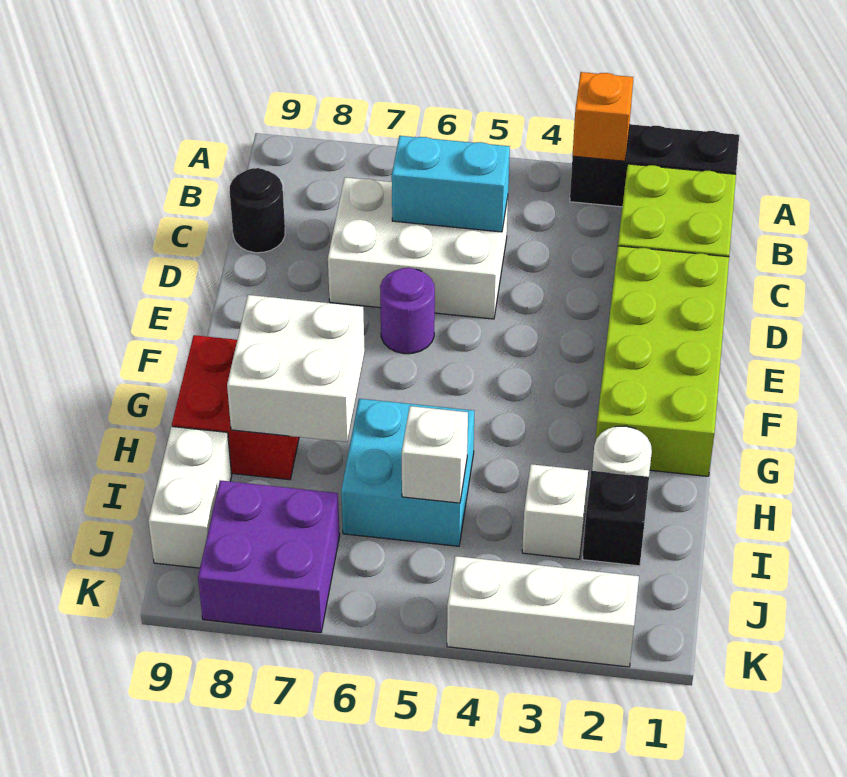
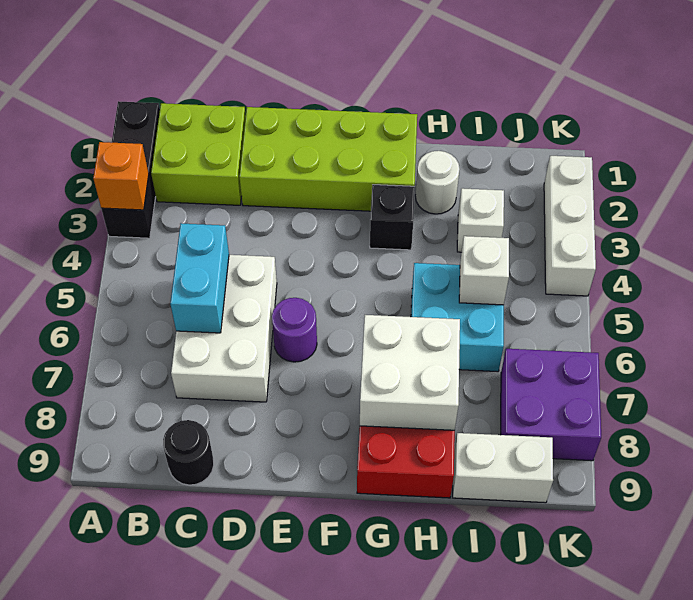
black brick I2 level 1 -> black brick G3 level 1

